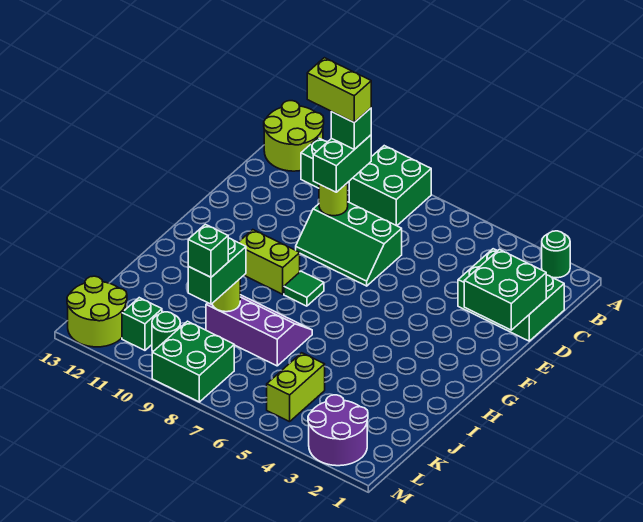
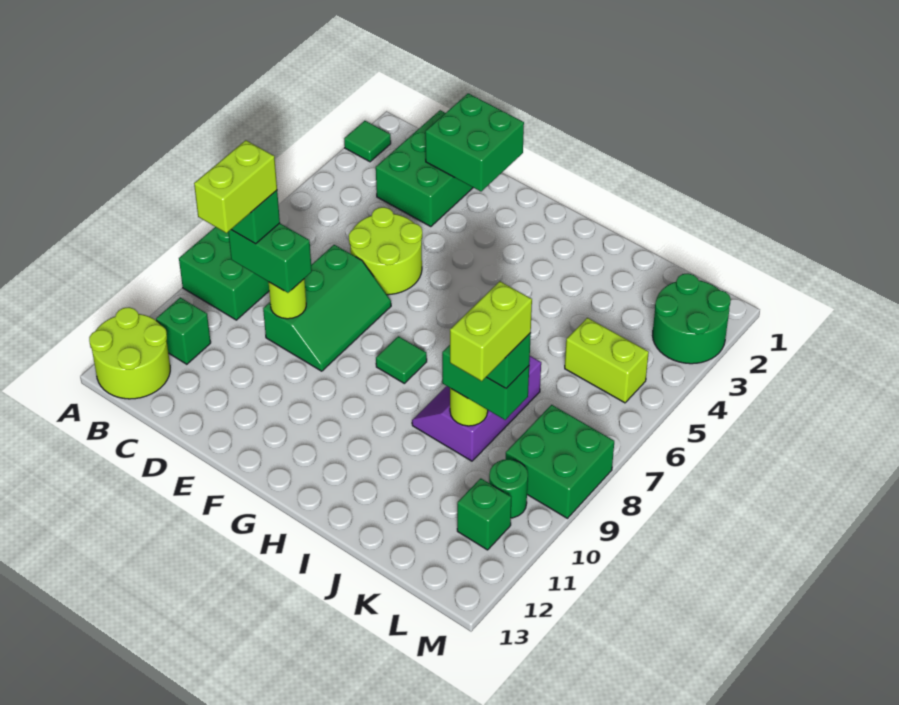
green round brick A2 level 1 -> green tile A2 level 1
lime brick G9:G10 level 1 -> lime brick K9:K10 level 5
purple round brick L2:M3 level 1 -> green round brick L2:M3 level 1
lime round brick L12:M13 level 1 -> lime round brick D5:E6 level 1

